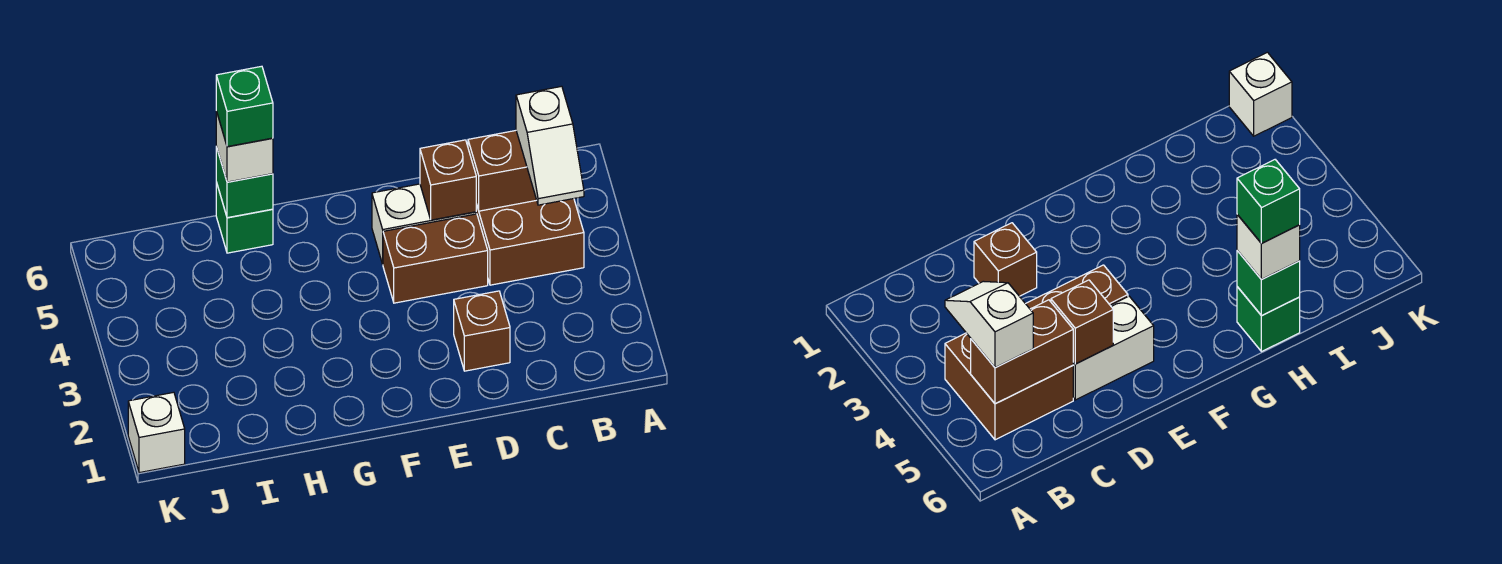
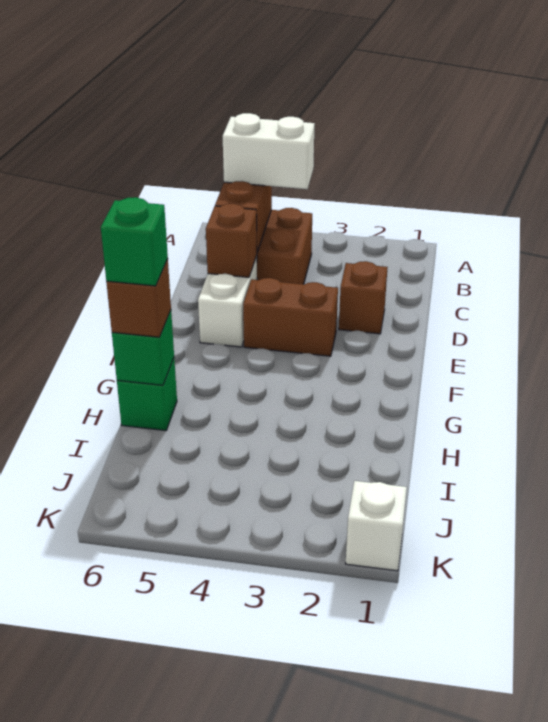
white slope B4:B5 level 3 top 5 -> white brick B4:B5 level 3
brown brick D4:E4 level 1 -> brown brick E3:E4 level 1
white brick H6 level 3 -> brown brick H6 level 3

